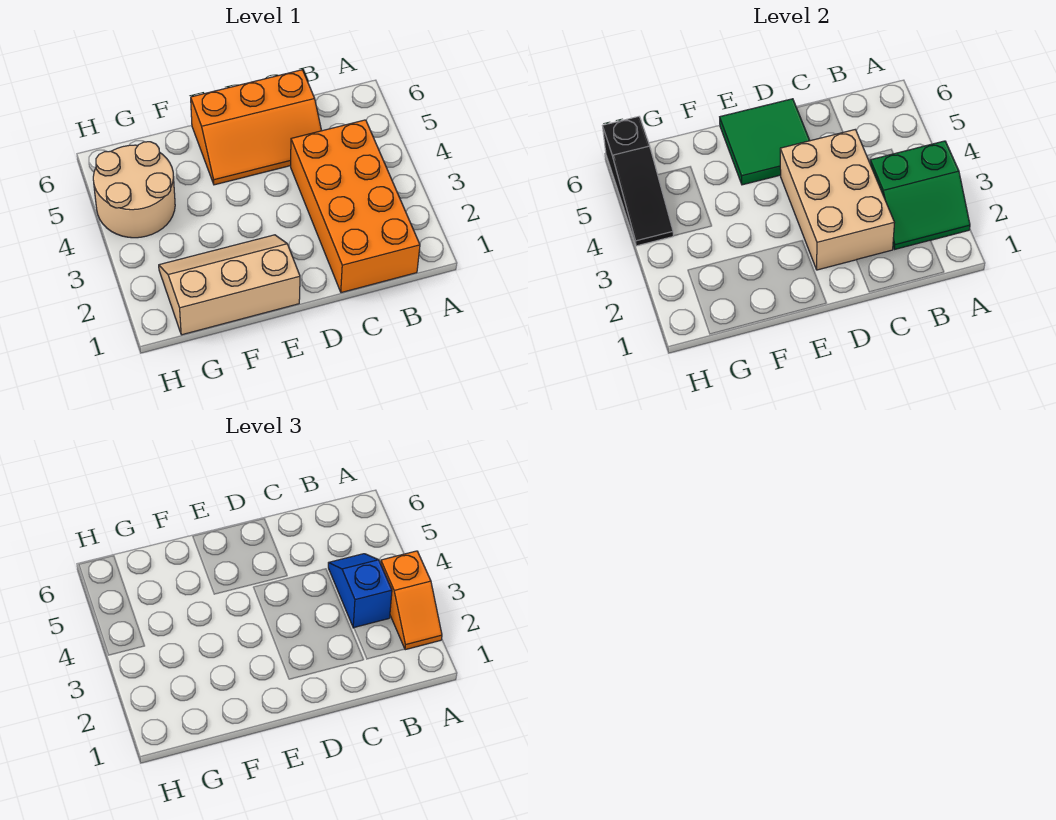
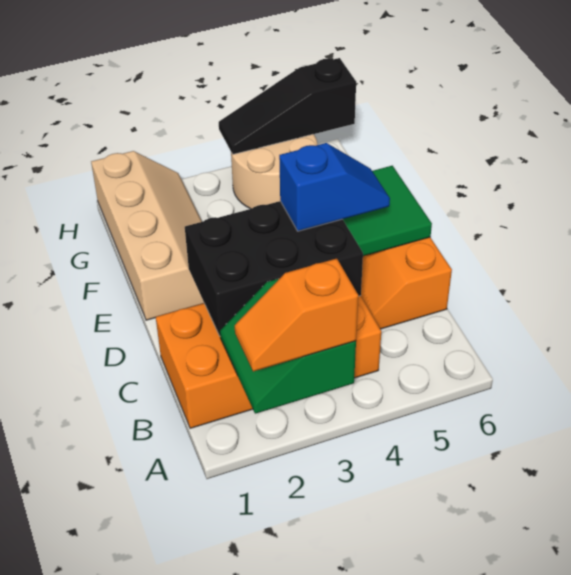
blue slope B3:B4 level 3 top 3 -> blue slope D4:D5 level 3 top 4
tan brick C2:D4 level 2 -> black brick C2:D4 level 2
tan slope E1:G2 level 1 top 1 -> tan slope E1:H2 level 1 top 1

